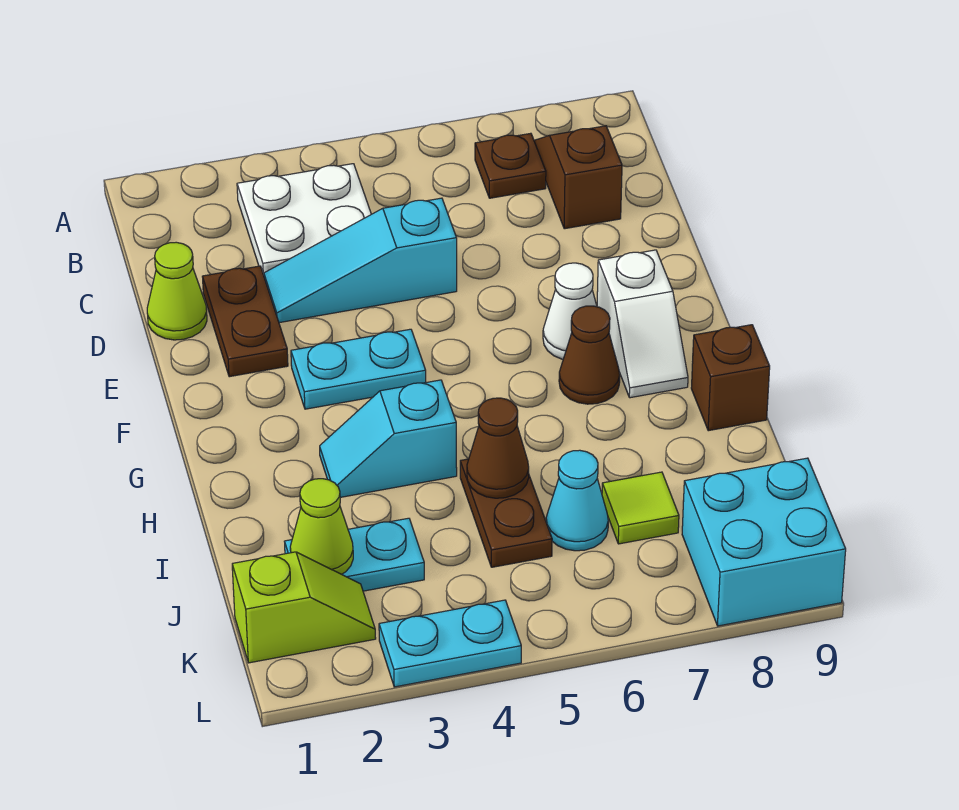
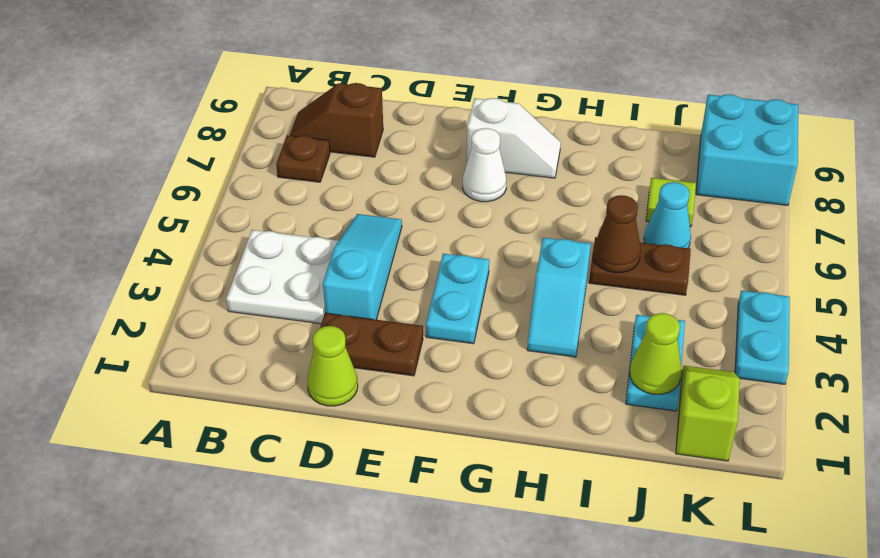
cyan slope D3:D5 level 1 top 5 -> cyan slope D3:D5 level 1 top 3
brown cone G7 level 1 -> none
brown brick H9 level 1 -> none

